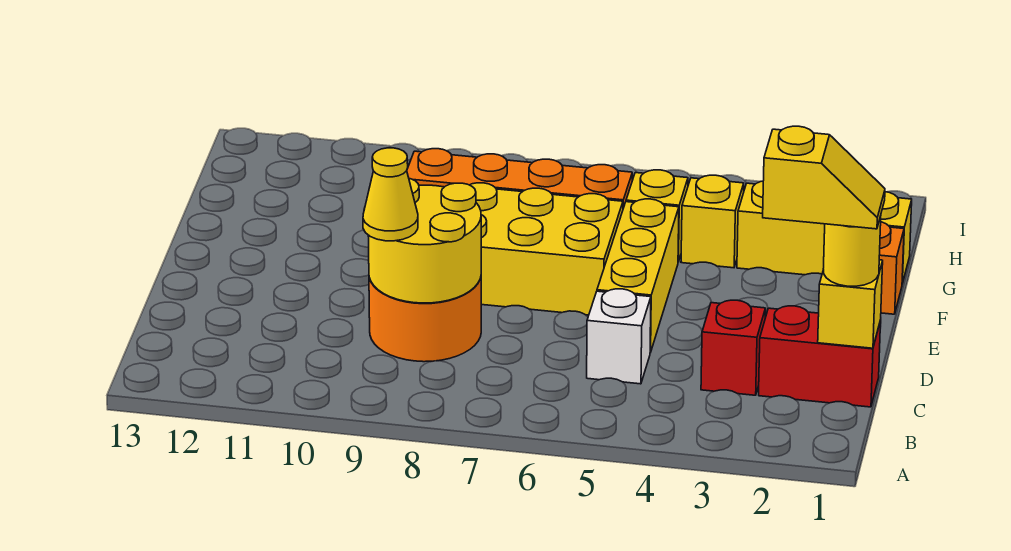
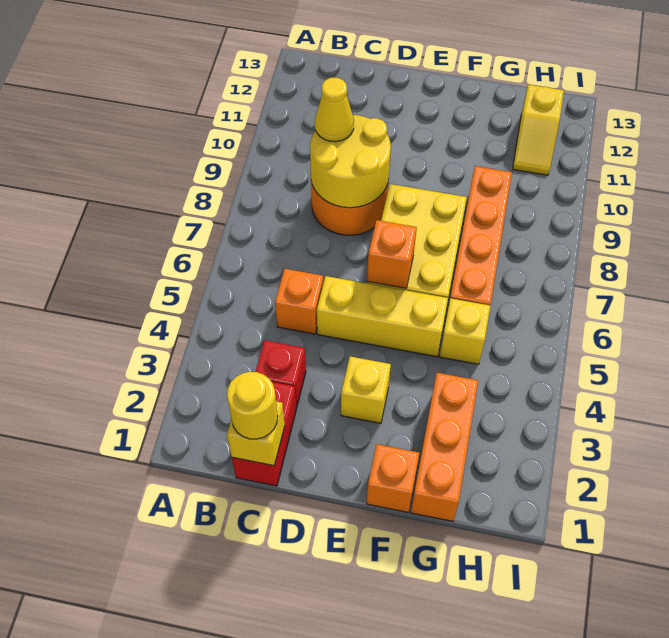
yellow slope C1:C2 level 4 top 2 -> yellow slope H11:H12 level 1 top 12
white brick C5 level 1 -> orange brick C5 level 1
none -> orange brick E6 level 2
yellow brick G1:G3 level 1 -> orange brick G1:G3 level 1
yellow brick G4 level 1 -> yellow brick E3 level 1

